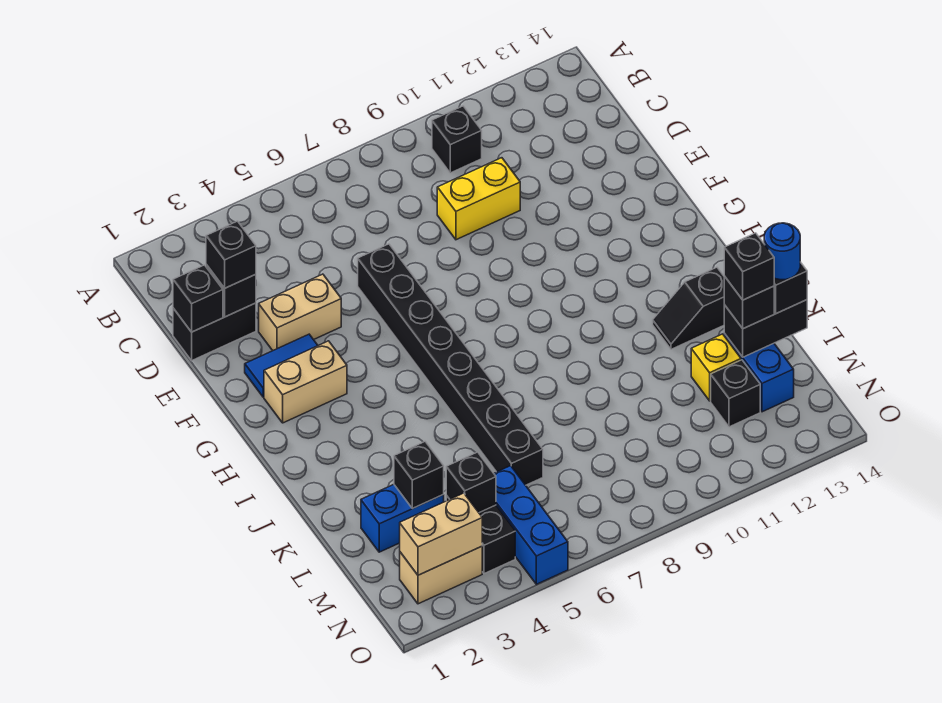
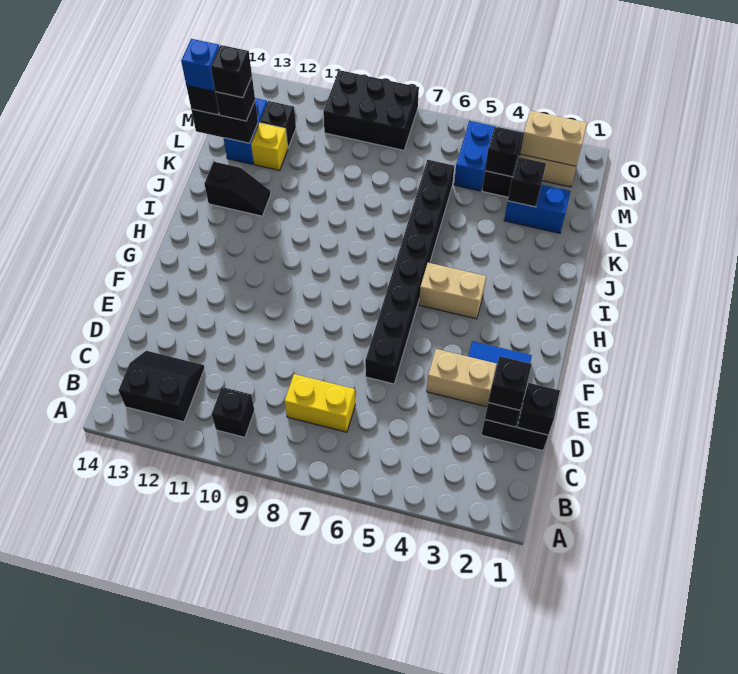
none -> black slope B12:C13 level 1 top B
yellow brick D9:D10 level 1 -> yellow brick C7:C8 level 1
tan brick G2:G3 level 1 -> tan brick H4:H5 level 1
blue round brick L14 level 4 -> blue brick L14 level 4
blue brick M5:O5 level 1 -> blue brick M5:N5 level 1
none -> black brick N8:O10 level 1

